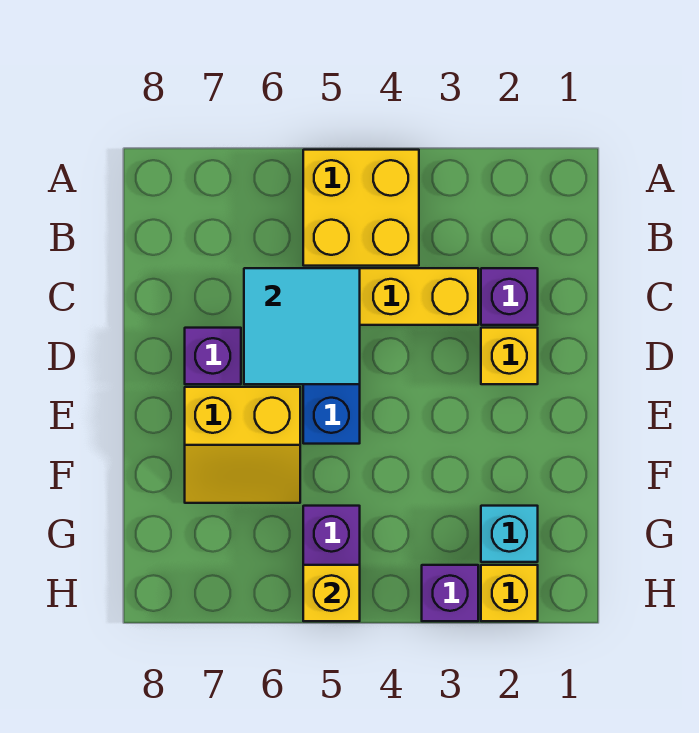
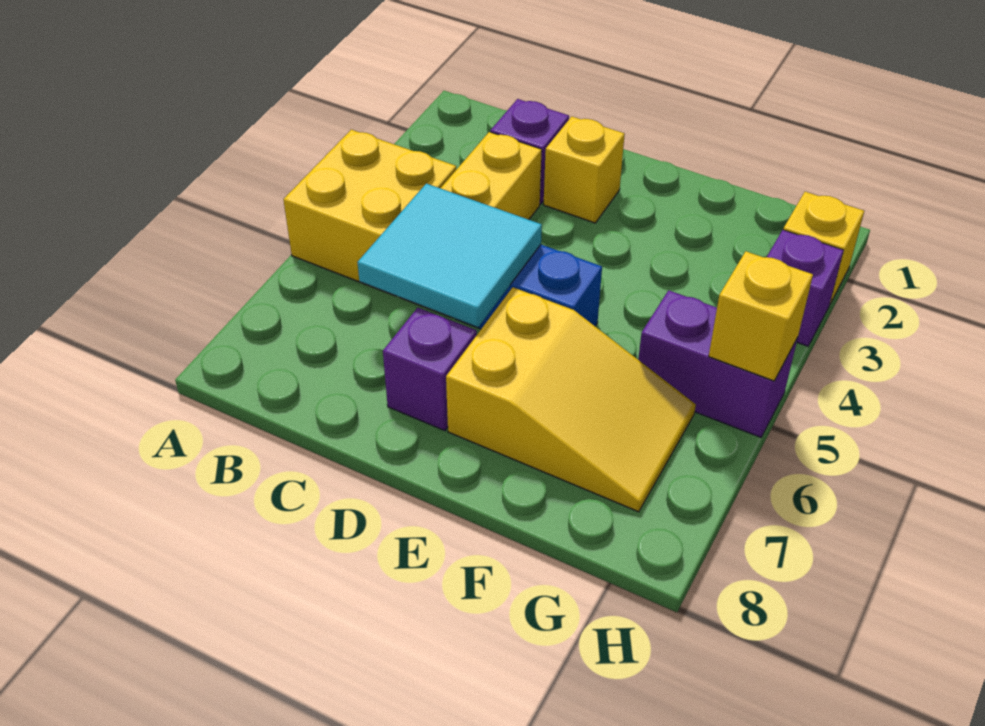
yellow slope E6:F7 level 1 top E -> yellow slope E6:G7 level 1 top E
cyan brick G2 level 1 -> none

